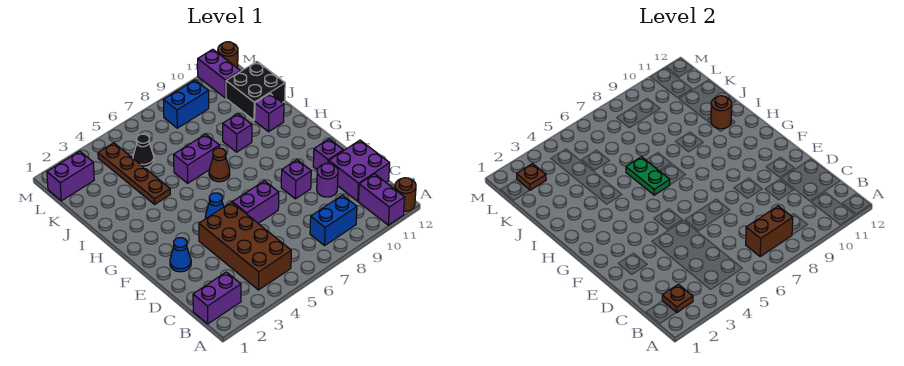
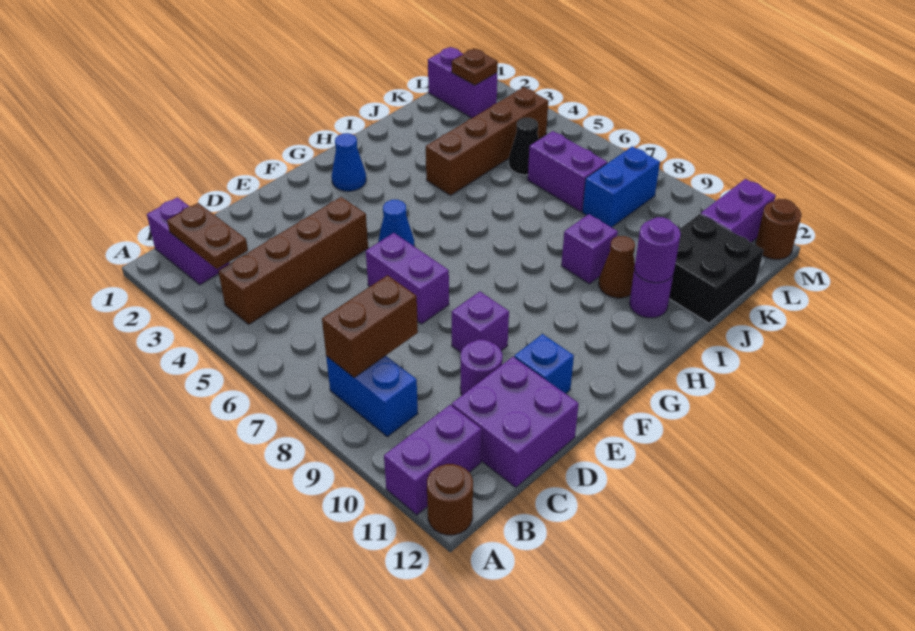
brown plate B2 level 2 -> brown plate B2:B3 level 2
brown brick B4:E5 level 1 -> brown brick B4:E4 level 1
brown brick B7:B8 level 2 -> brown brick B8:C8 level 2
blue cone E2 level 1 -> blue cone G2 level 1
purple brick E11 level 1 -> blue brick E11 level 1
green plate H6:I6 level 2 -> none
brown cone H7 level 1 -> brown cone I10 level 1
brown plate I4:L4 level 1 -> brown brick I4:L4 level 1
purple brick I6:I7 level 1 -> purple brick K6:K7 level 1
purple brick I11 level 1 -> purple round brick I11 level 1
brown round brick I11 level 2 -> purple round brick I11 level 2
blue brick L8:L9 level 1 -> blue brick K8:L8 level 1

